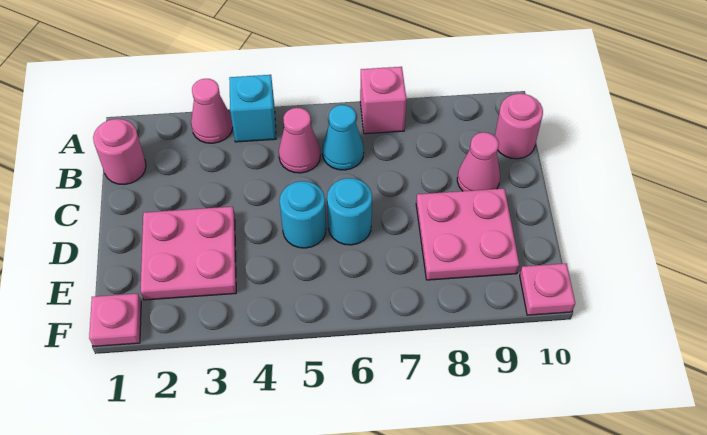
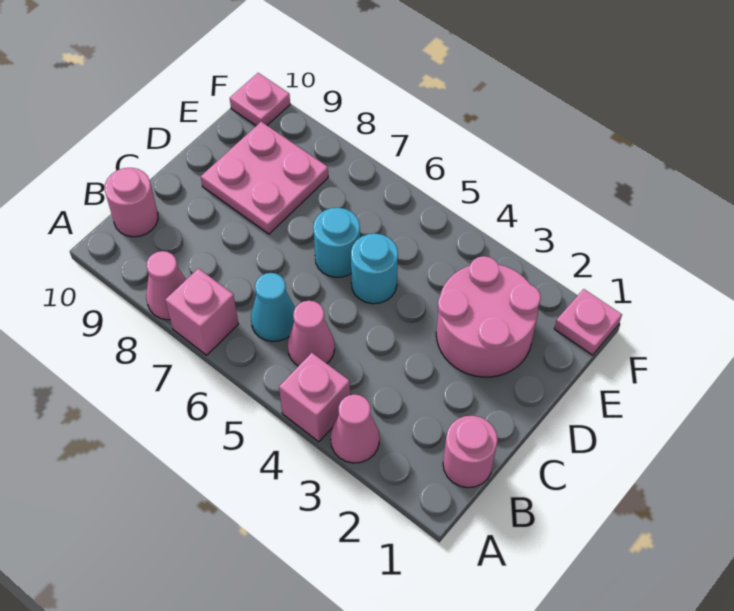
cyan brick A4 level 1 -> pink brick A4 level 1
pink cone C9 level 1 -> pink cone A8 level 1
pink plate D2:E3 level 1 -> pink round brick D2:E3 level 1

